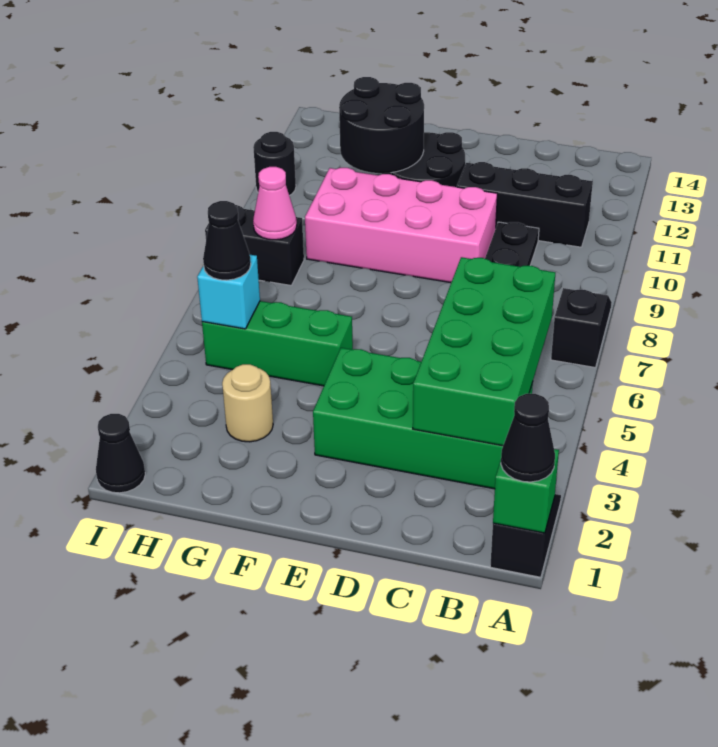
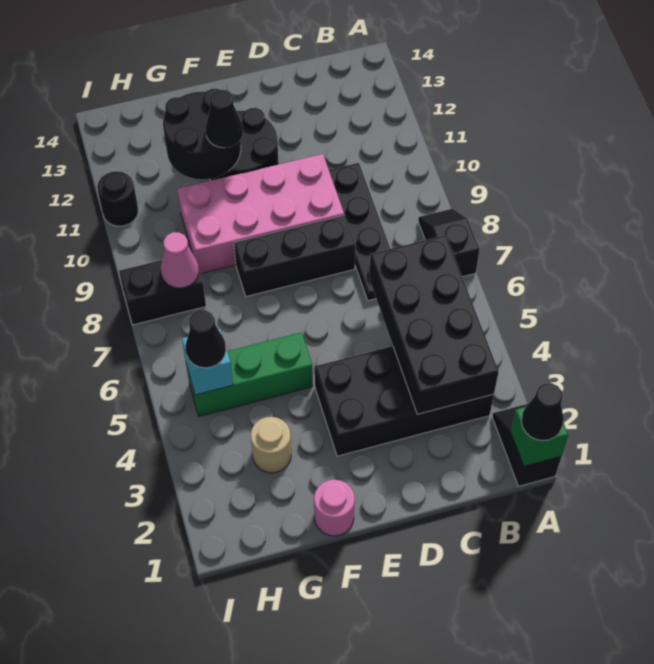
green brick B3:E4 level 1 -> black brick B3:E4 level 1
green brick B3:C6 level 2 -> black brick B3:C6 level 2
black brick B11:D11 level 1 -> black brick D8:F8 level 1
none -> pink round brick F1 level 1
black cone I1 level 1 -> black cone F11 level 3

